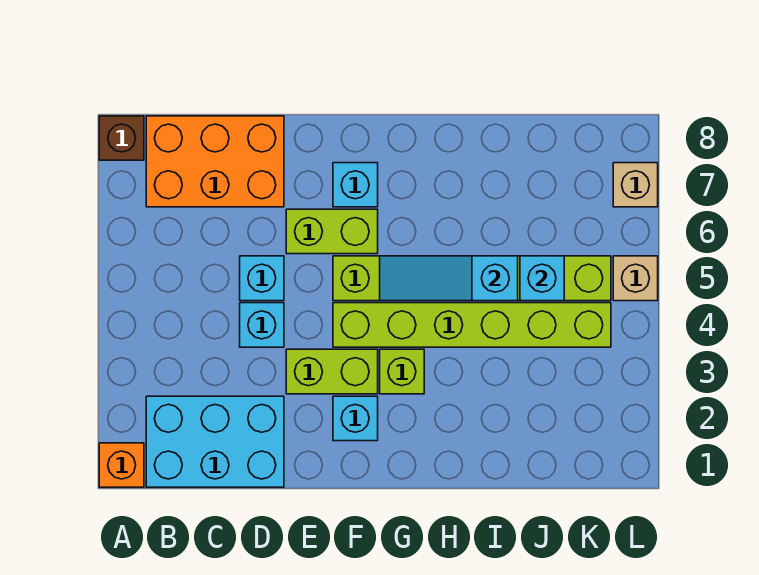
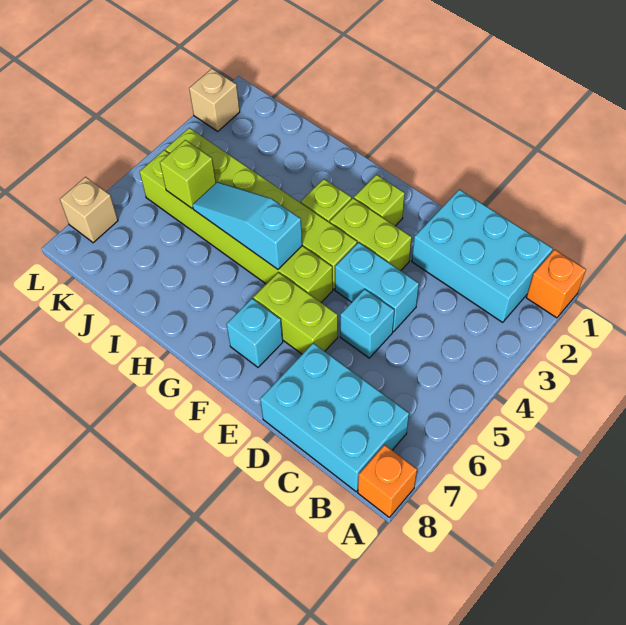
brown brick A8 level 1 -> orange brick A8 level 1
orange brick B7:D8 level 1 -> cyan brick B7:D8 level 1
cyan brick D4 level 1 -> cyan brick D4:E4 level 1
cyan brick F2 level 1 -> lime brick F2 level 1
cyan slope G5:I5 level 2 top I -> cyan slope G5:I5 level 2 top G
cyan brick J5 level 2 -> lime brick J5 level 2
tan brick L5 level 1 -> tan brick L2 level 1

